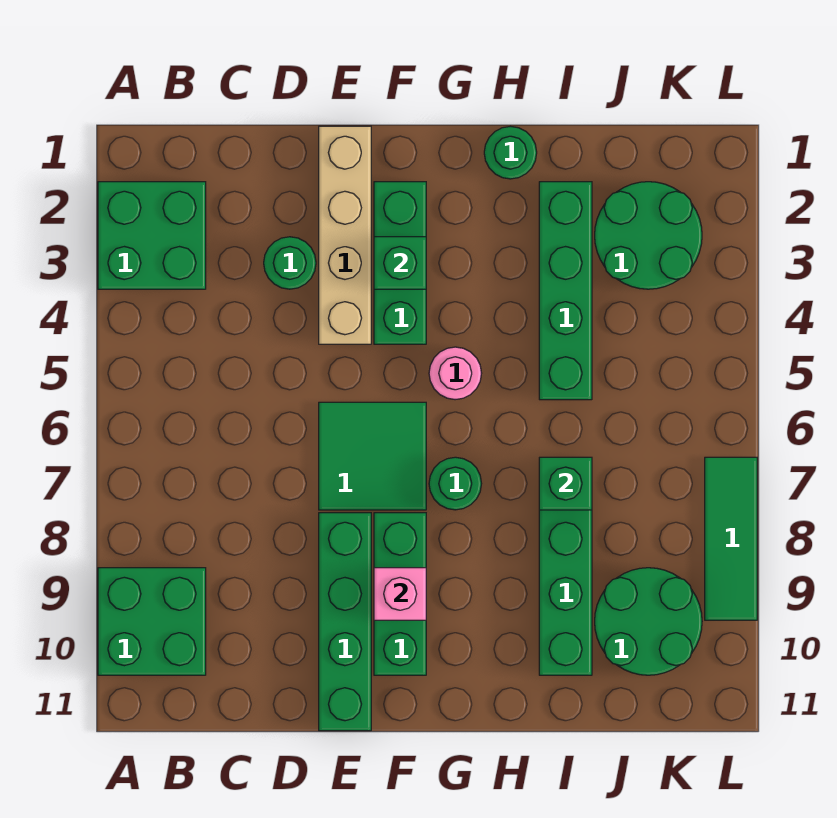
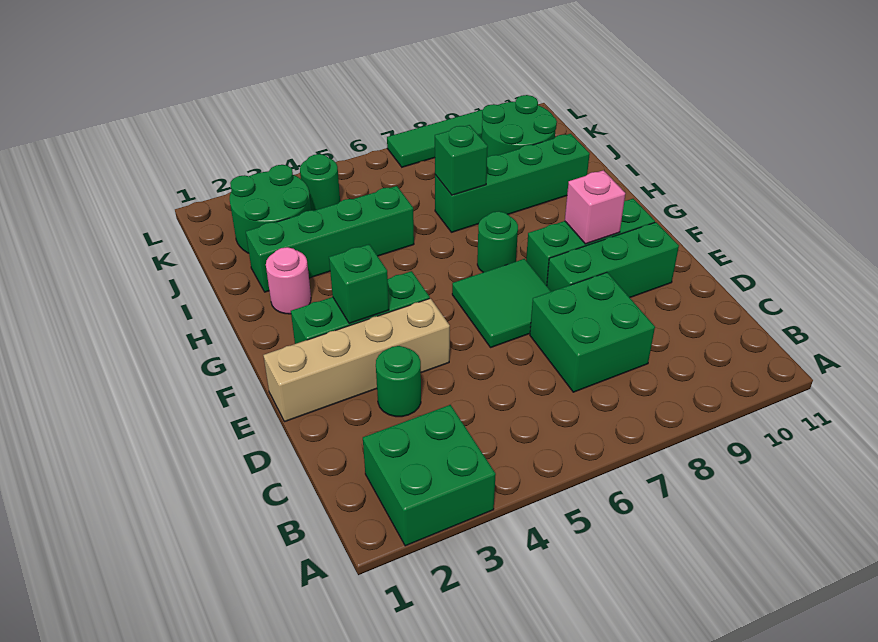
green brick A9:B10 level 1 -> green brick C7:D8 level 1
green brick E8:E11 level 1 -> green brick E8:E10 level 1
pink round brick G5 level 1 -> pink round brick H2 level 1
green round brick H1 level 1 -> green round brick K4 level 1

